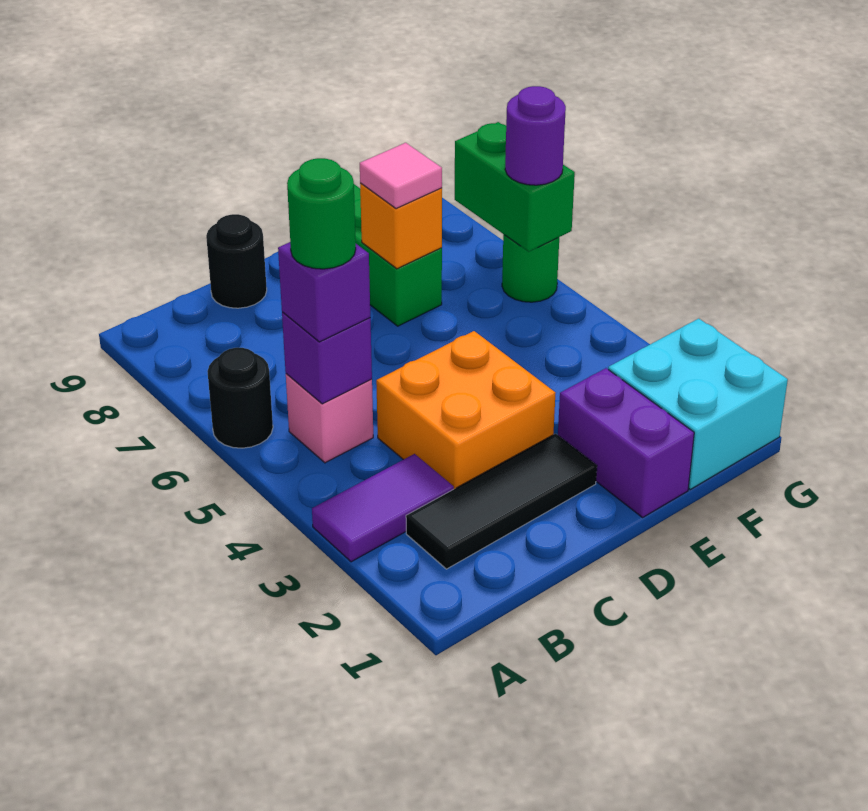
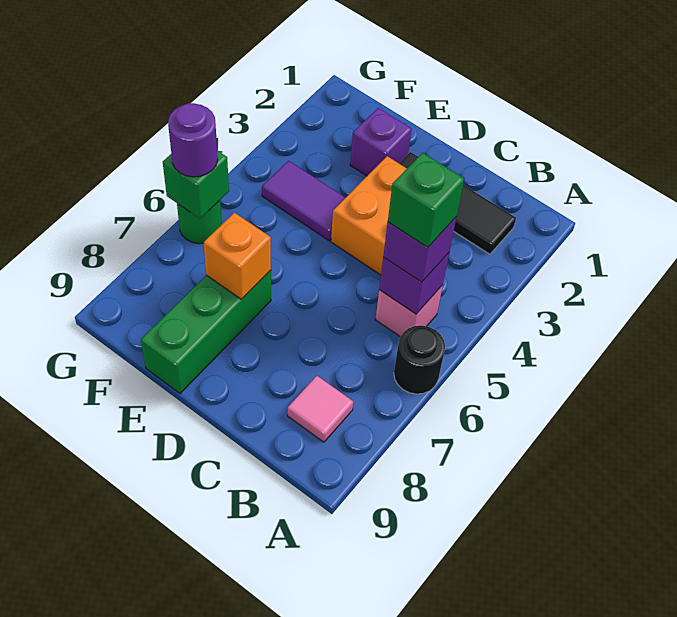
purple tile A3:B3 level 1 -> purple tile E4:F4 level 1
green round brick B5 level 4 -> green brick B5 level 4
black round brick C9 level 1 -> none
purple brick E1:E2 level 1 -> purple brick E2 level 1
pink tile E7 level 3 -> pink tile B8 level 1
cyan brick F1:G2 level 1 -> none
green brick G6:G7 level 2 -> green brick G6 level 2

